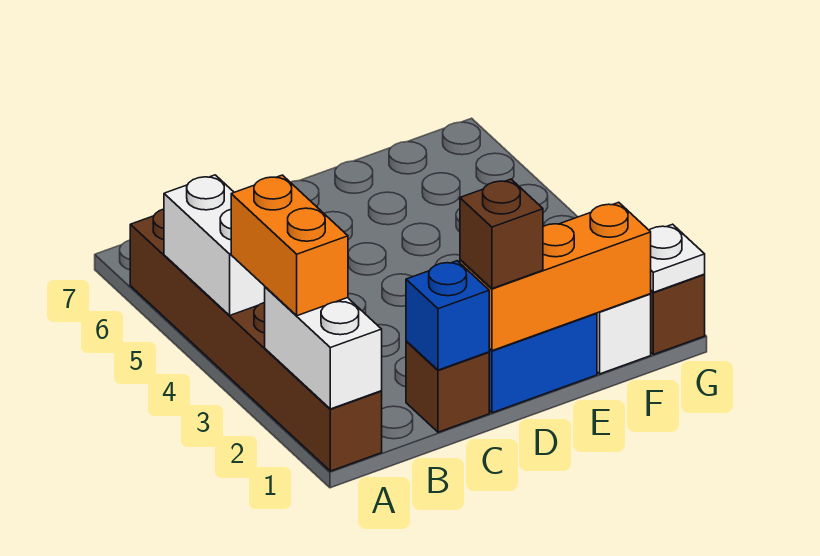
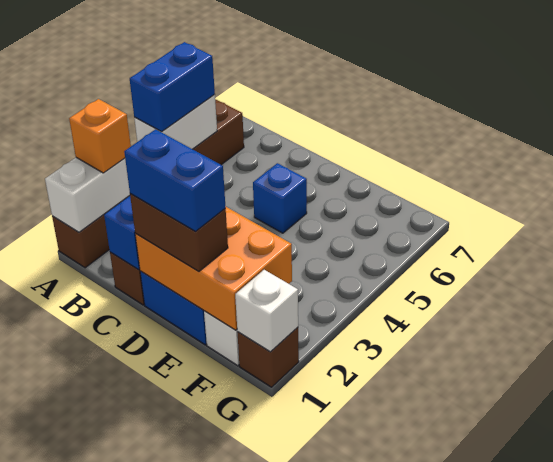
orange brick A2:A3 level 3 -> orange brick A2 level 3
none -> blue brick A4:A5 level 3
orange brick D1:F1 level 2 -> orange brick D1:F2 level 2
brown brick D1 level 3 -> brown brick D1:E1 level 3
none -> blue brick D1:E1 level 4
none -> blue brick D5 level 1
white plate G1 level 2 -> white brick G1 level 2

